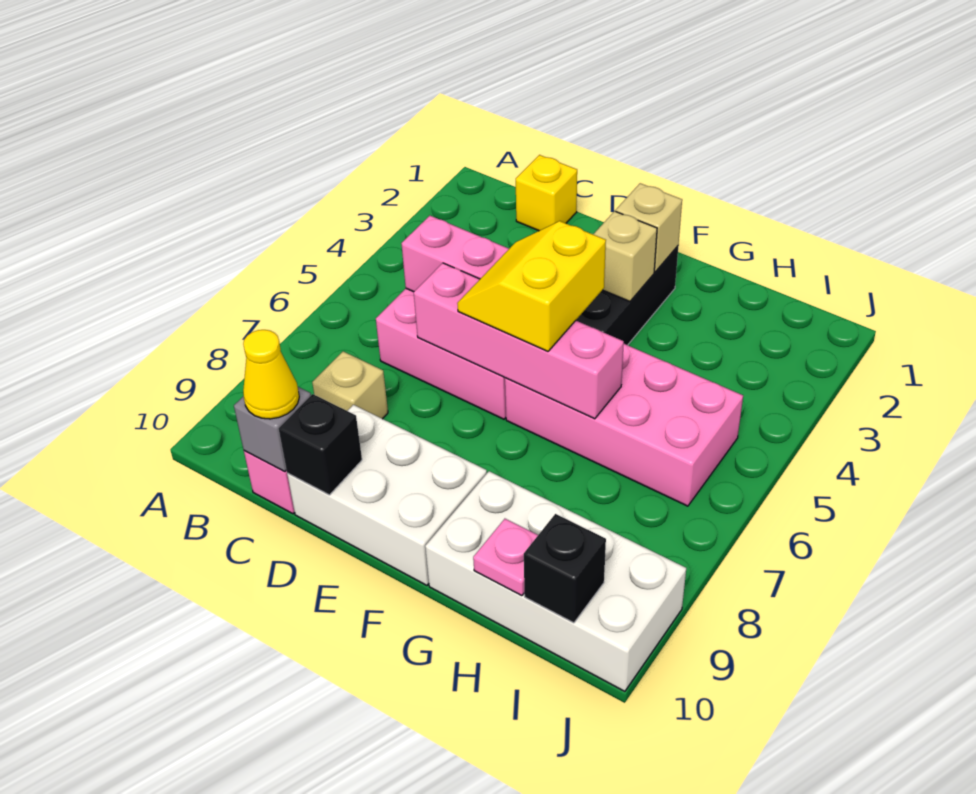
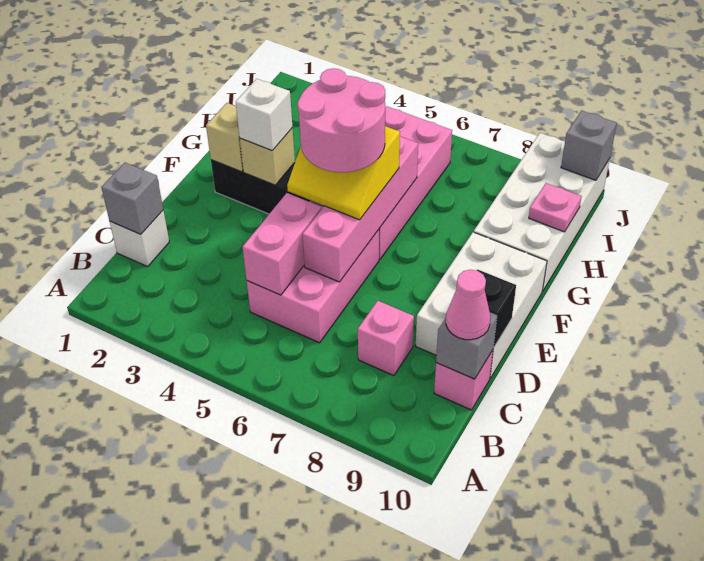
yellow brick C1 level 1 -> white brick C1 level 1
none -> grey brick C1 level 2
tan brick C8 level 1 -> pink brick C8 level 1
yellow cone C10 level 3 -> pink cone C10 level 3
none -> pink round brick E5:F6 level 4
none -> white brick F3 level 3
black brick I10 level 2 -> none
none -> grey brick J10 level 2

